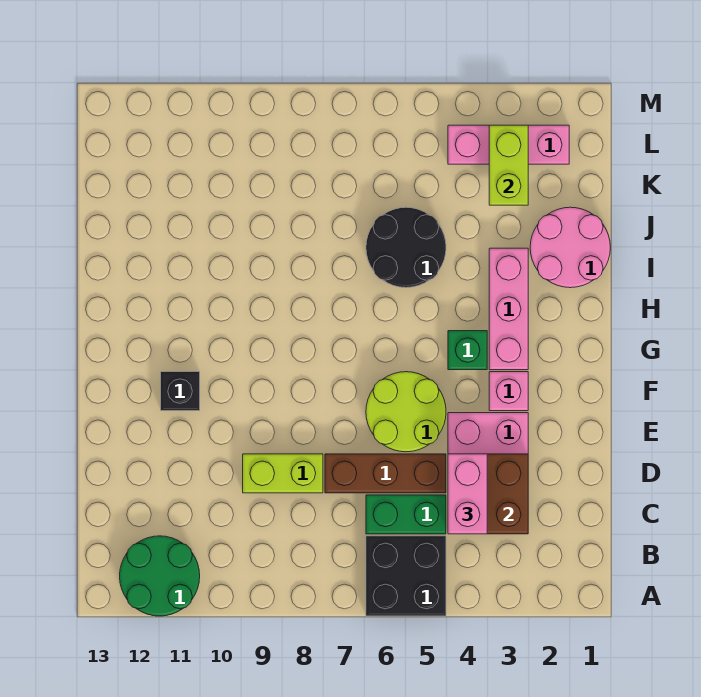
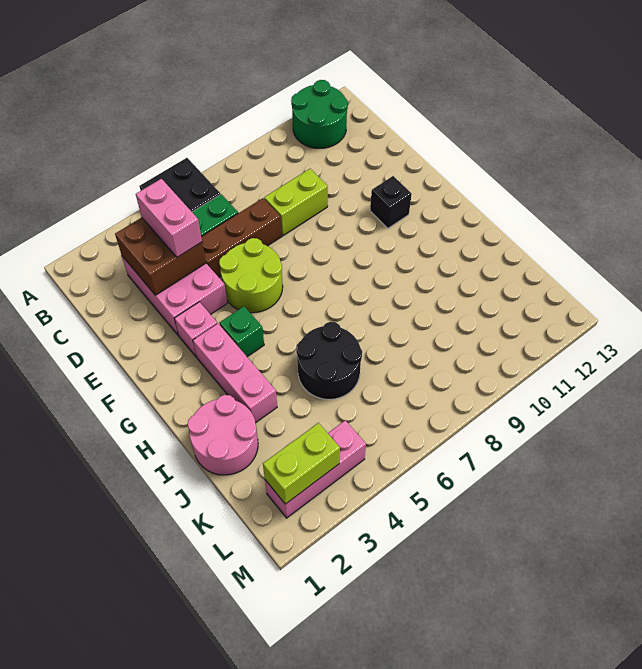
lime brick K3:L3 level 2 -> lime brick L2:L3 level 2

